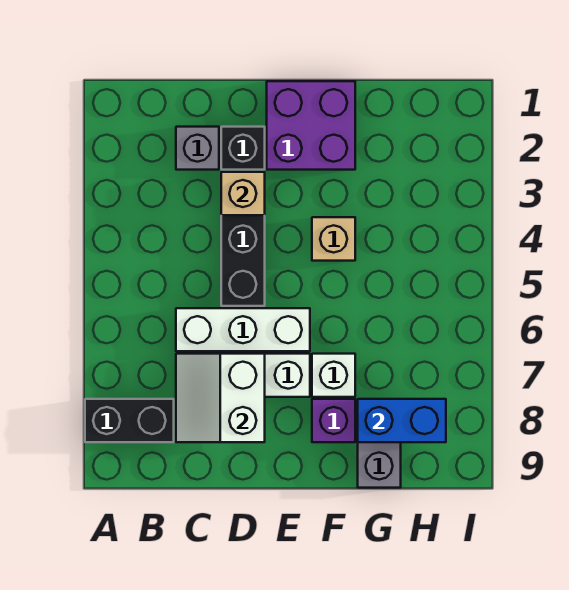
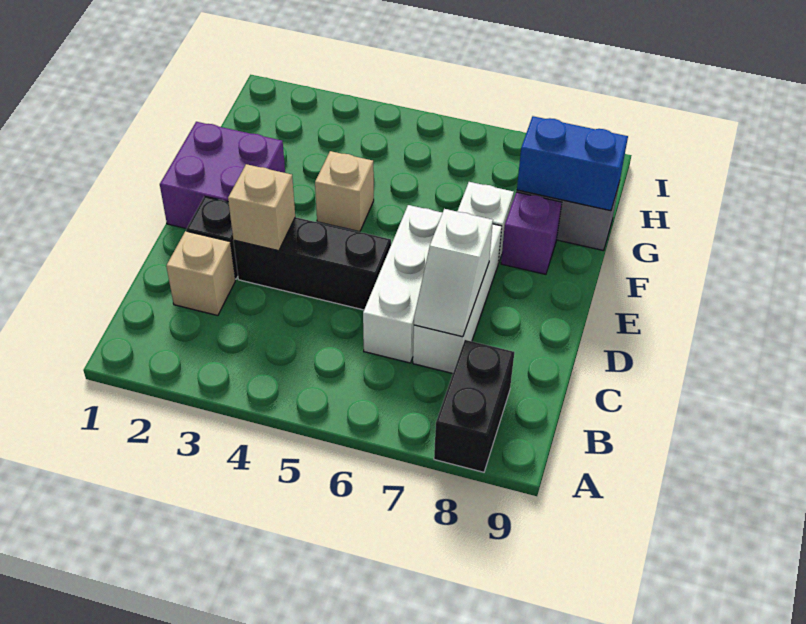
grey brick C2 level 1 -> tan brick C2 level 1
white slope C7:D8 level 2 top D -> white slope C7:D7 level 2 top D
blue brick G8:H8 level 2 -> blue brick G8:G9 level 2

